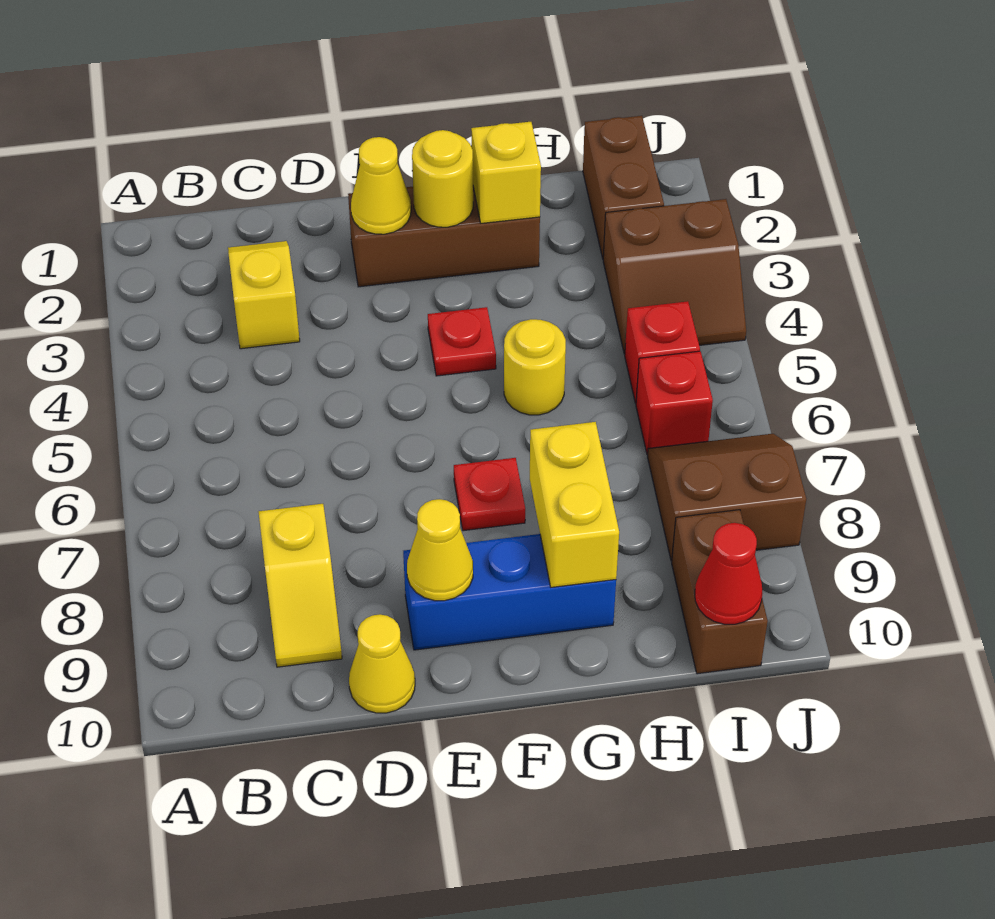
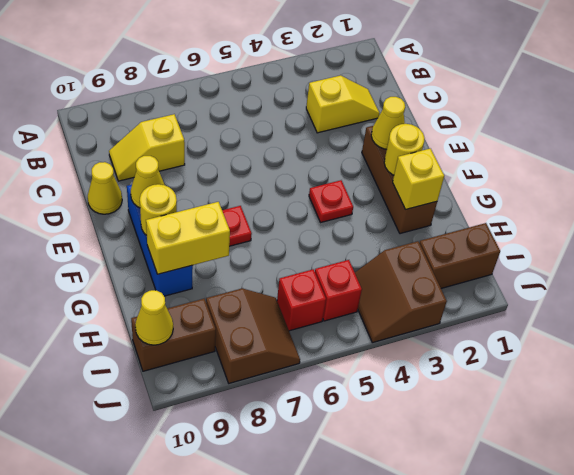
yellow round brick G5 level 1 -> yellow round brick F9 level 2
red cone I10 level 2 -> yellow cone I10 level 2

